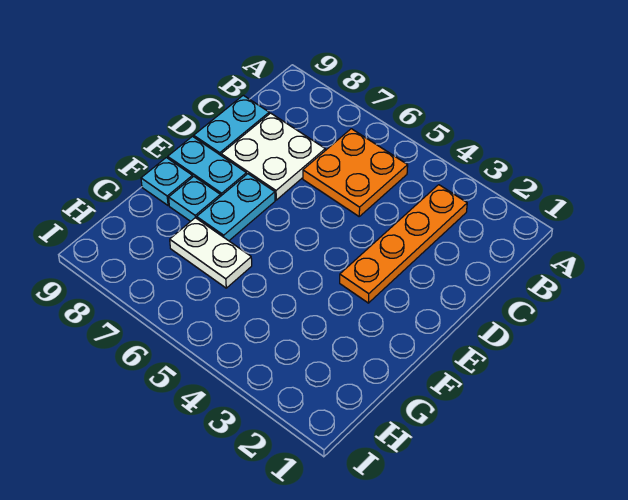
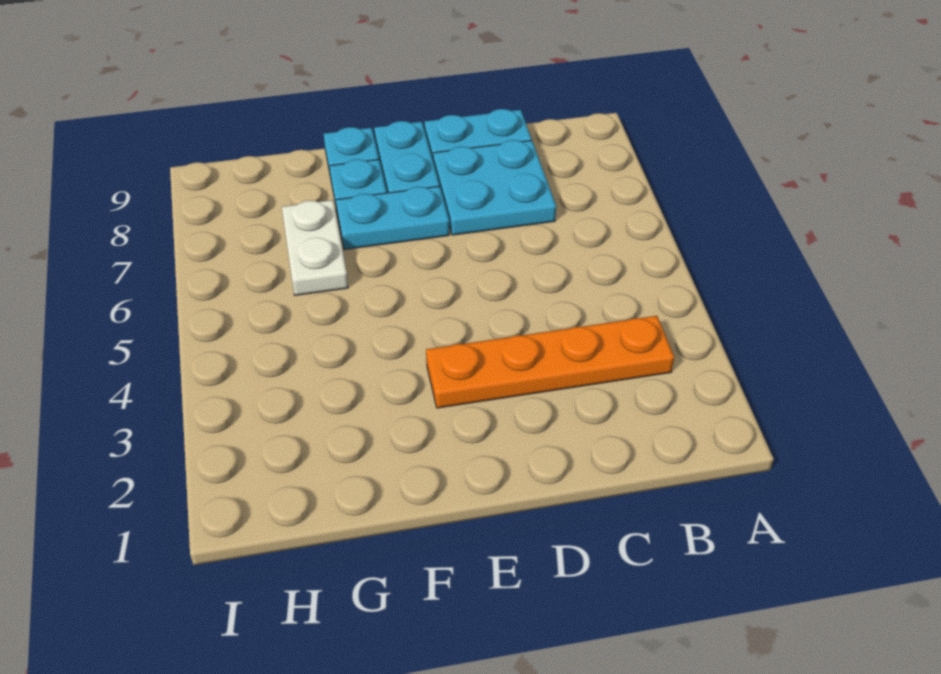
orange plate B5:C6 level 1 -> none
white plate C7:D8 level 1 -> cyan plate C7:D8 level 1

